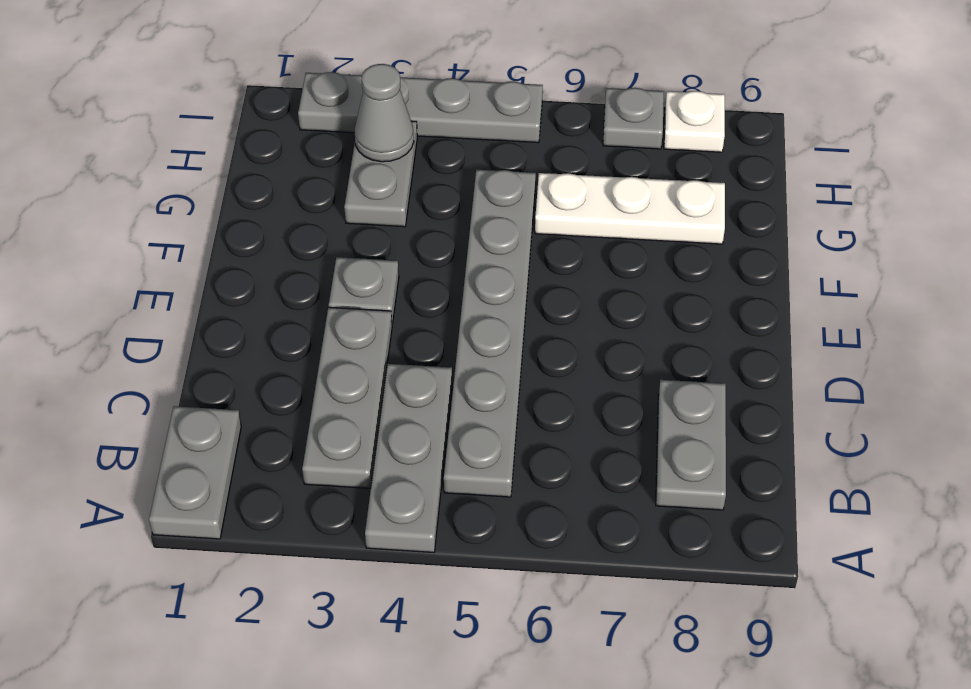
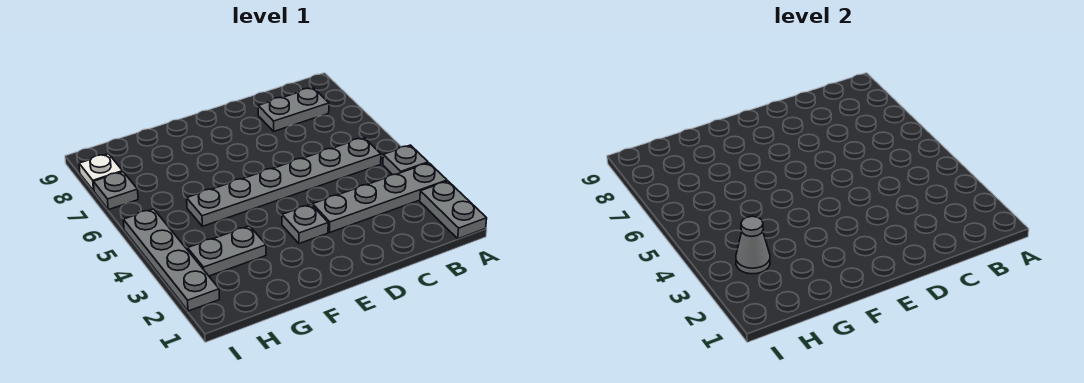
grey plate A1:B1 level 1 -> grey plate A1:A2 level 1
grey plate A4:C4 level 1 -> grey plate A4 level 1
grey plate B3:D3 level 1 -> grey plate A3:D3 level 1
white plate G6:G8 level 1 -> none

